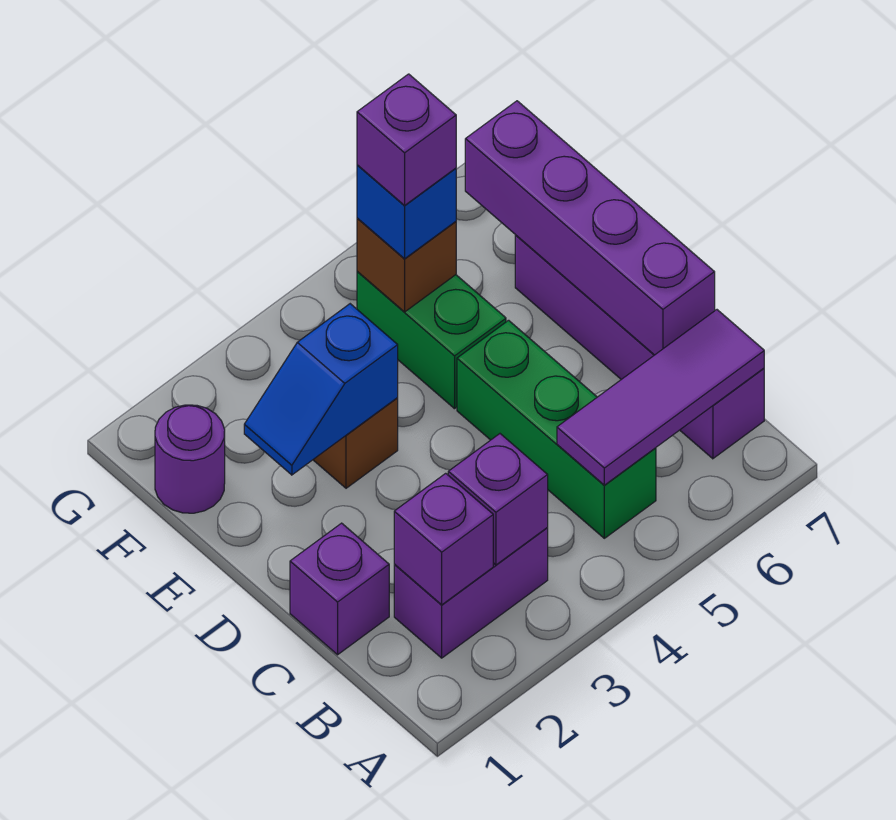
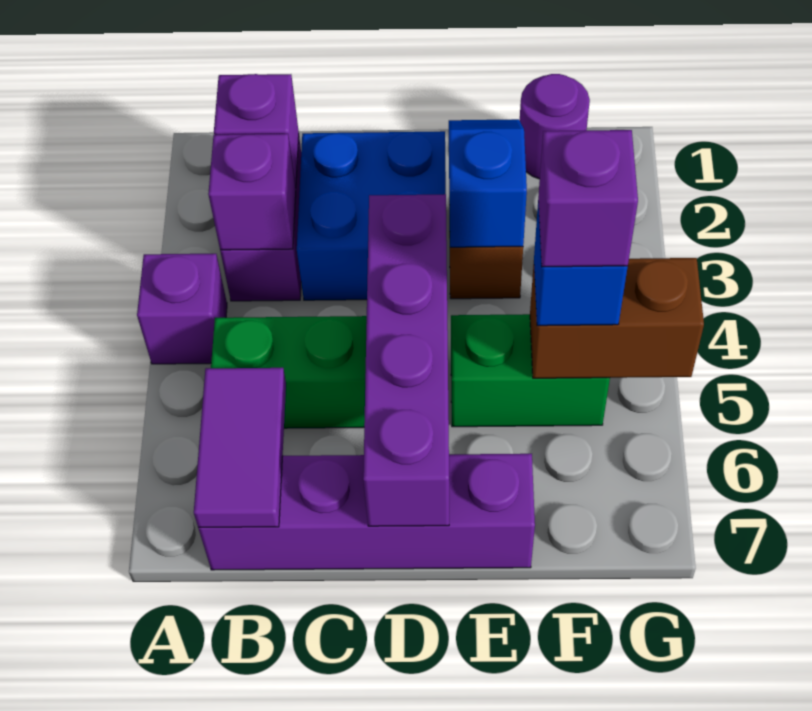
purple tile B5:B7 level 2 -> purple tile B6:B7 level 2
purple brick C1 level 1 -> purple brick A4 level 1
none -> blue brick C2:D3 level 1
purple brick C7:F7 level 2 -> purple brick D4:D7 level 2
brown brick F5 level 2 -> brown brick F5:G5 level 2

